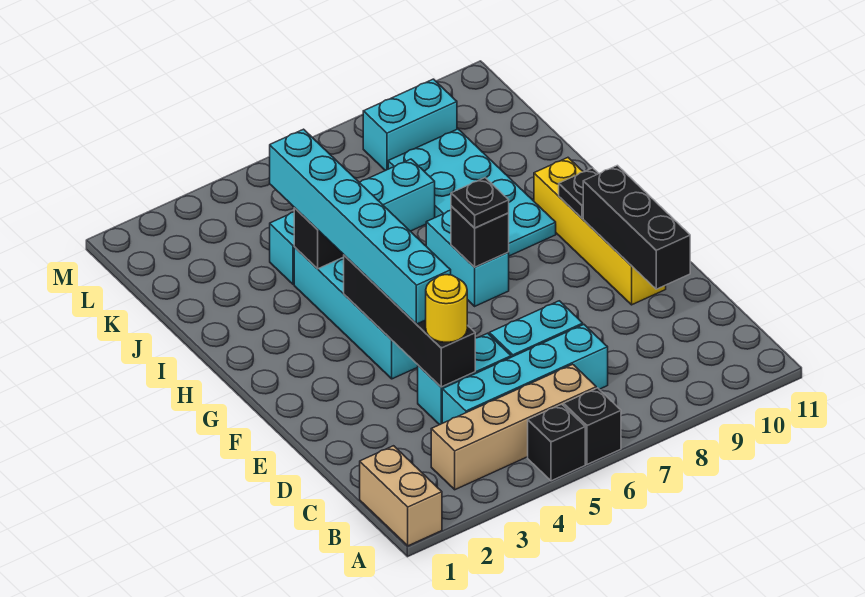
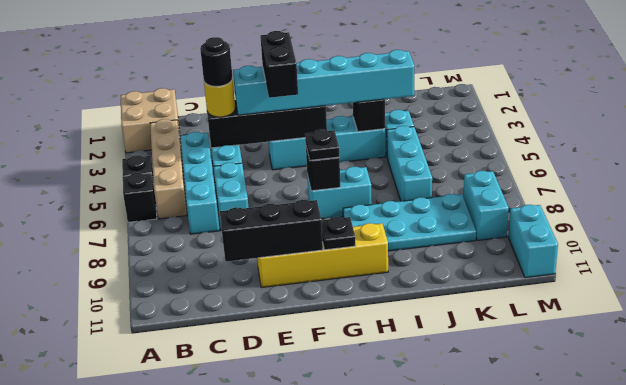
tan brick A1:B1 level 1 -> tan brick A1:B2 level 1
none -> black round brick D4 level 4
none -> black brick F4:F5 level 4
none -> cyan brick M10:M11 level 1

